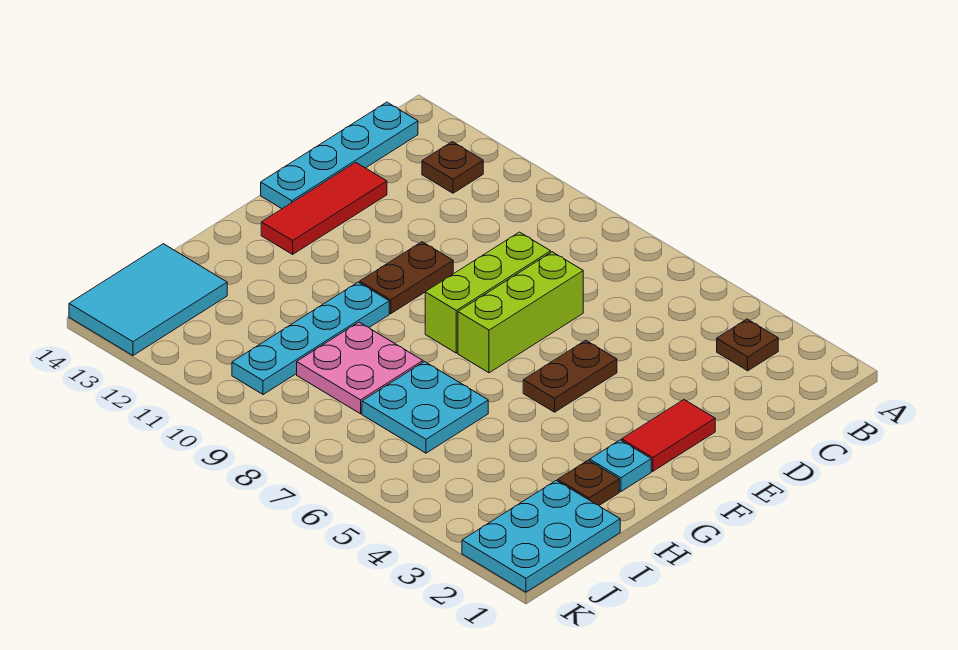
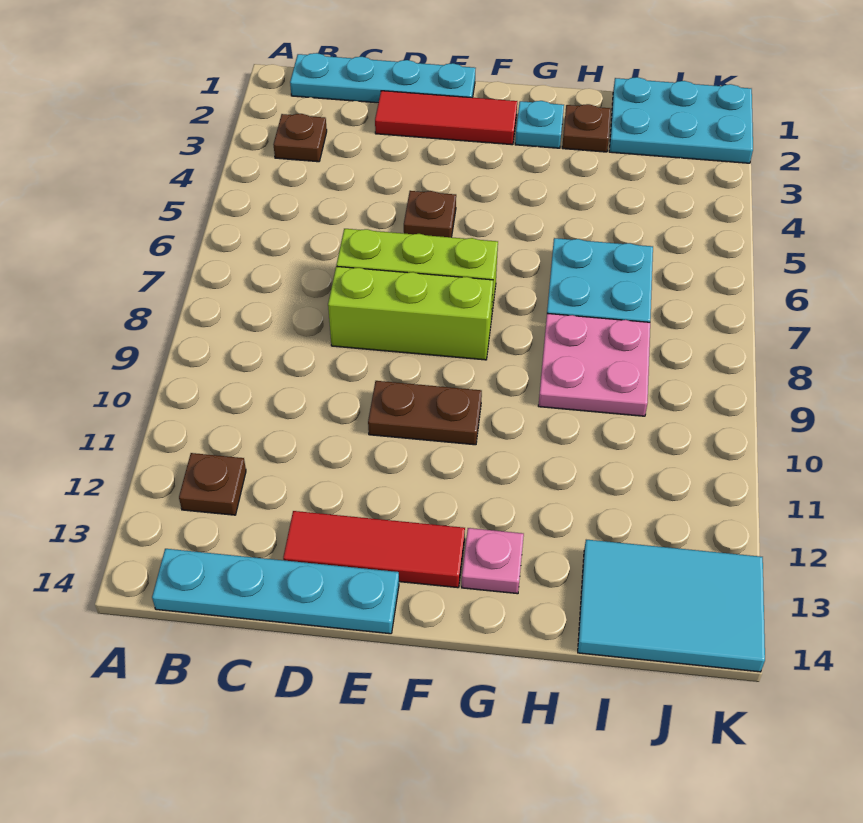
red tile E2:F2 level 1 -> red tile D2:F2 level 1
brown plate E5:F5 level 1 -> brown plate E5 level 1
cyan plate G10:J10 level 1 -> cyan plate B1:E1 level 1
none -> pink plate G13 level 1

